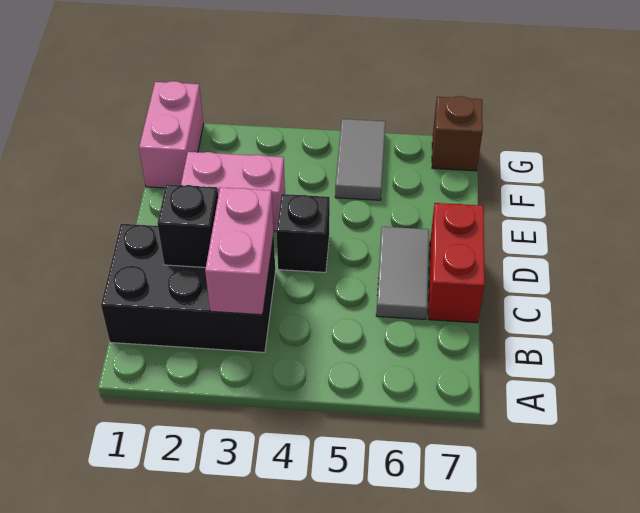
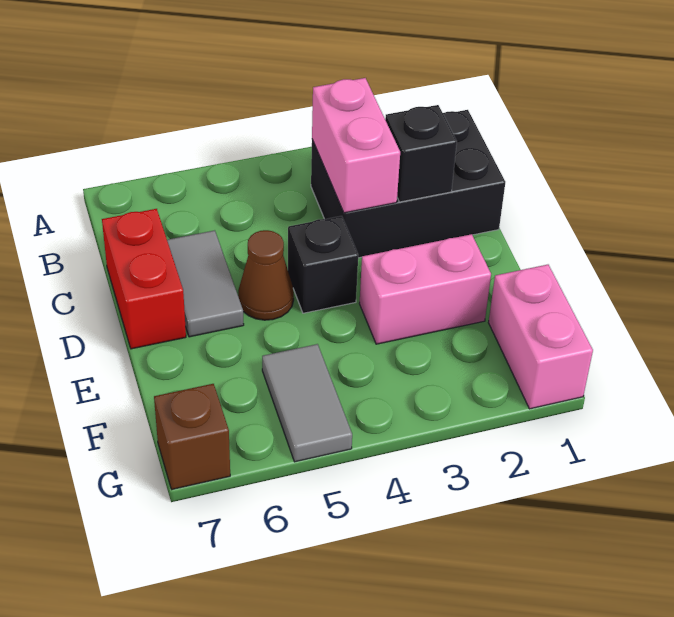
none -> brown cone D5 level 1

